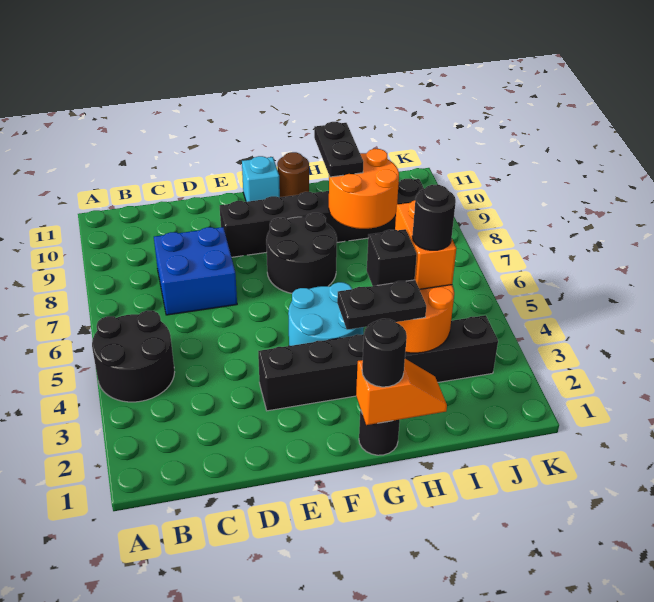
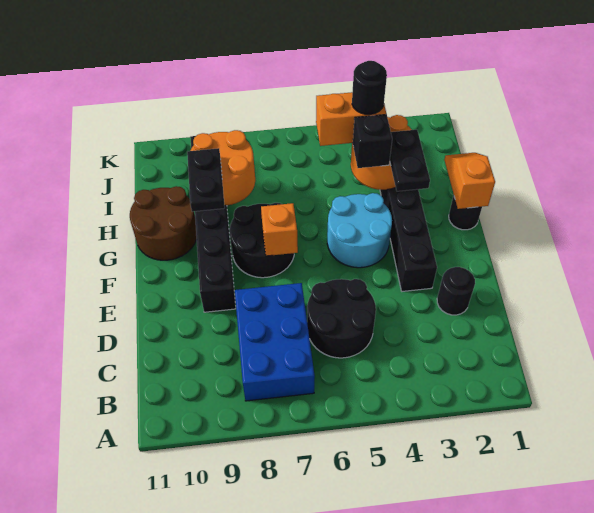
black round brick A4:B5 level 1 -> black round brick C5:D6 level 1
blue brick C7:D8 level 1 -> blue brick B7:D8 level 1
none -> orange brick F7 level 2
cyan brick F11 level 1 -> none
black round brick G1 level 3 -> black round brick D2 level 1
brown round brick G11 level 1 -> brown round brick G10:H11 level 1
black plate H9:H10 level 3 -> black plate G9:H9 level 3

